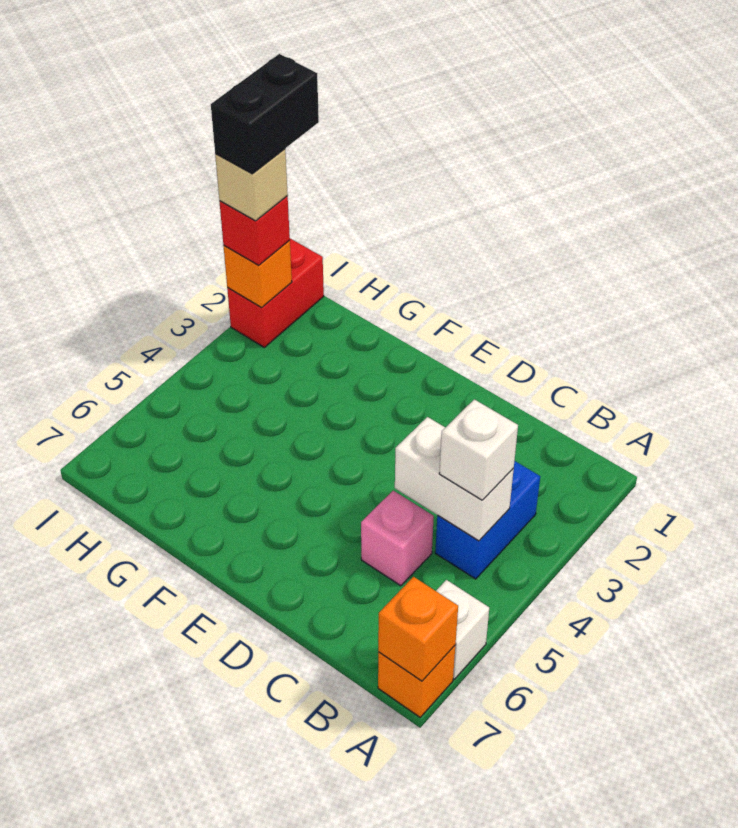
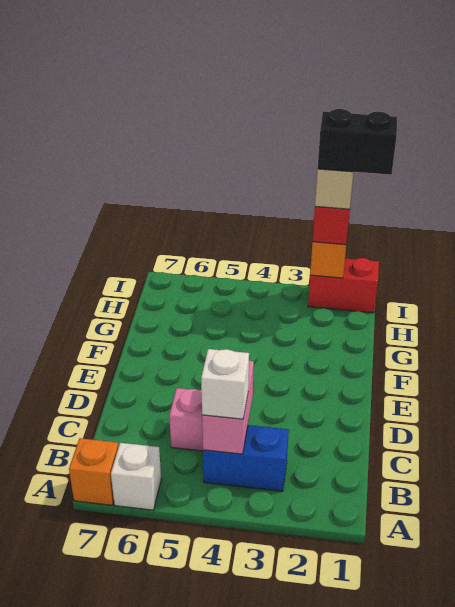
orange brick A7 level 2 -> none
white brick B4:C4 level 2 -> pink brick B4:C4 level 2

